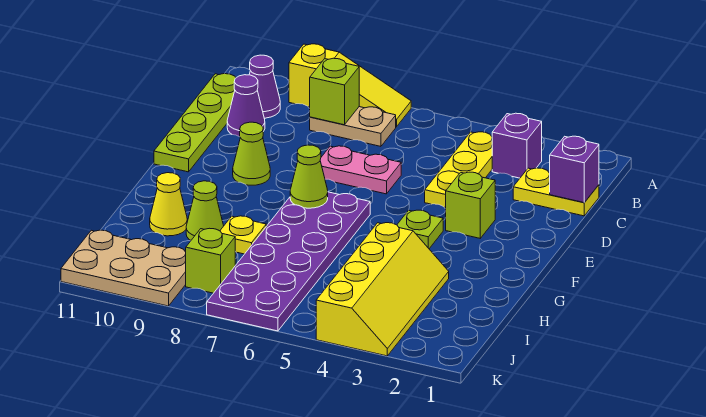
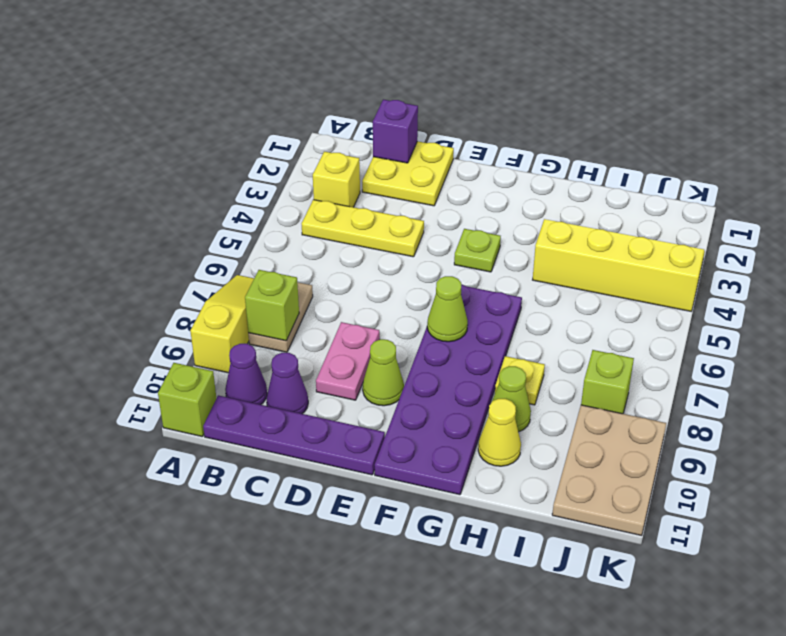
purple brick B3 level 1 -> yellow brick B3 level 1
lime plate B11:E11 level 1 -> purple plate B11:E11 level 1
yellow plate C1:C2 level 1 -> yellow plate C1:D2 level 1
pink plate D6:D7 level 1 -> pink plate D8:D9 level 1
lime brick E3 level 1 -> lime brick A11 level 1
purple plate F6:K7 level 1 -> purple plate F6:G11 level 1

